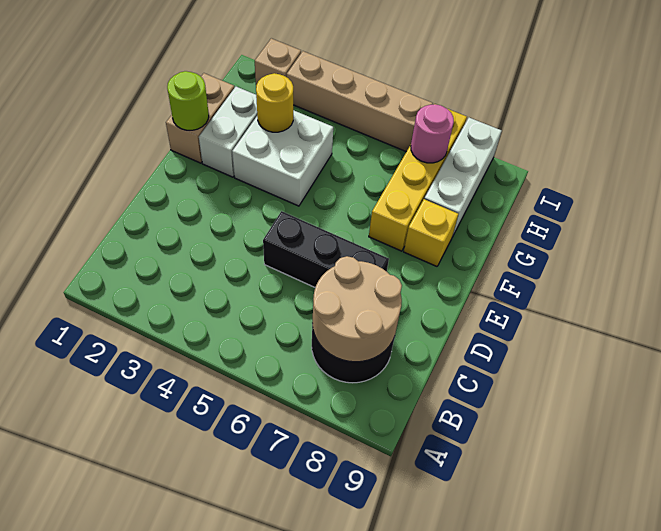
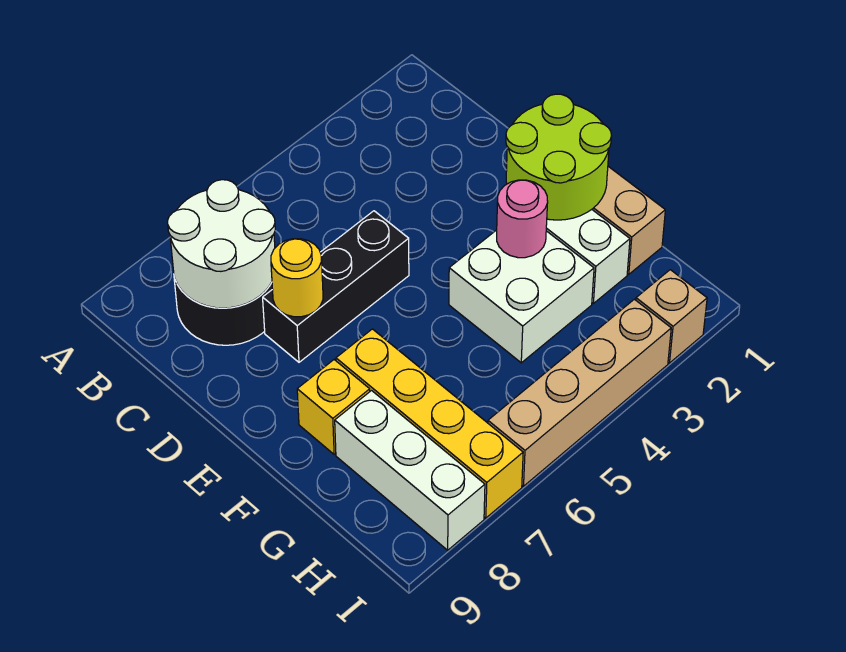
tan round brick B7:C8 level 2 -> white round brick B7:C8 level 2
lime round brick F1 level 2 -> lime round brick E1:F2 level 2
yellow round brick G3 level 2 -> yellow round brick D7 level 2
pink round brick H7 level 2 -> pink round brick F3 level 2

